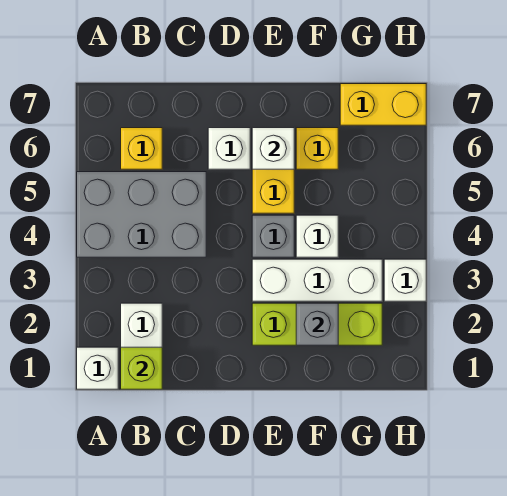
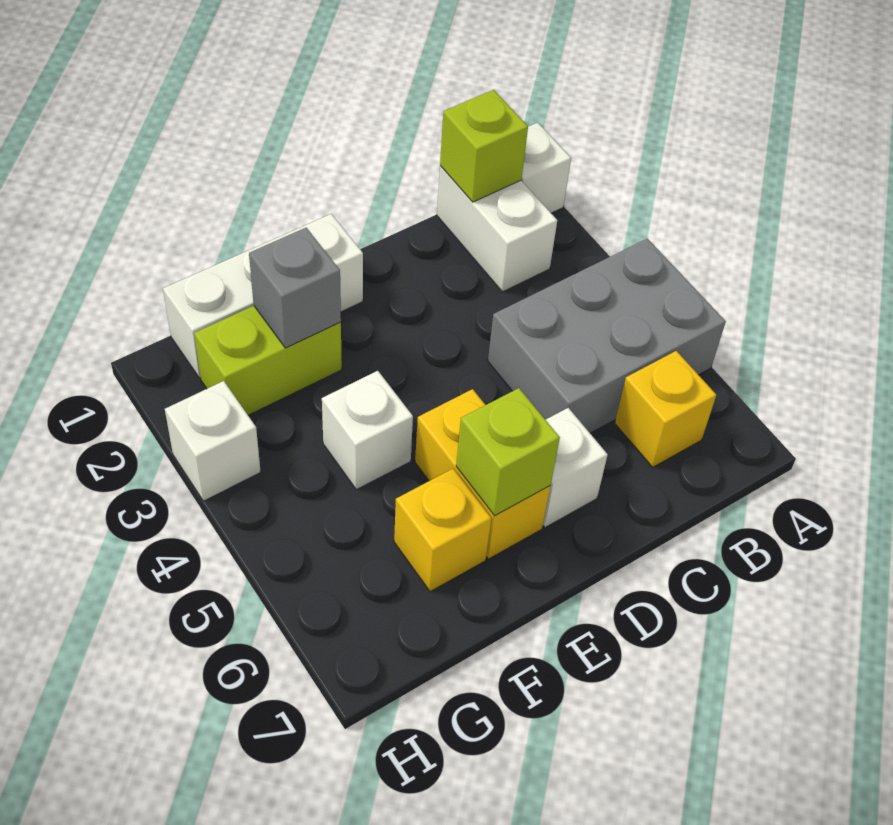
lime brick E2:G2 level 1 -> lime brick F2:G2 level 1
white brick E3:G3 level 1 -> white brick E1:G1 level 1
grey brick E4 level 1 -> none
white brick E6 level 2 -> lime brick E6 level 2
yellow brick G7:H7 level 1 -> none

